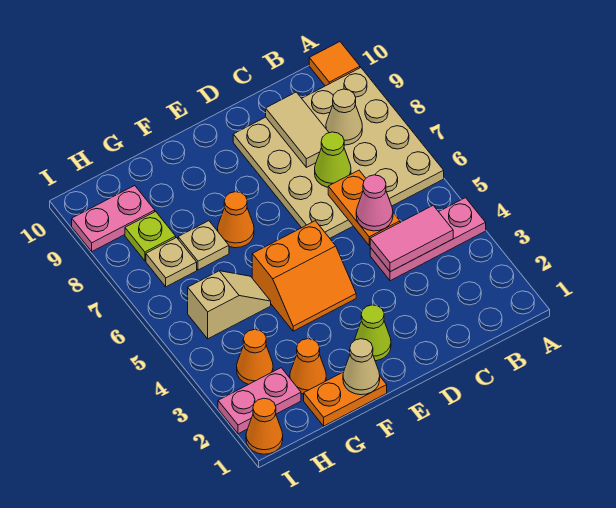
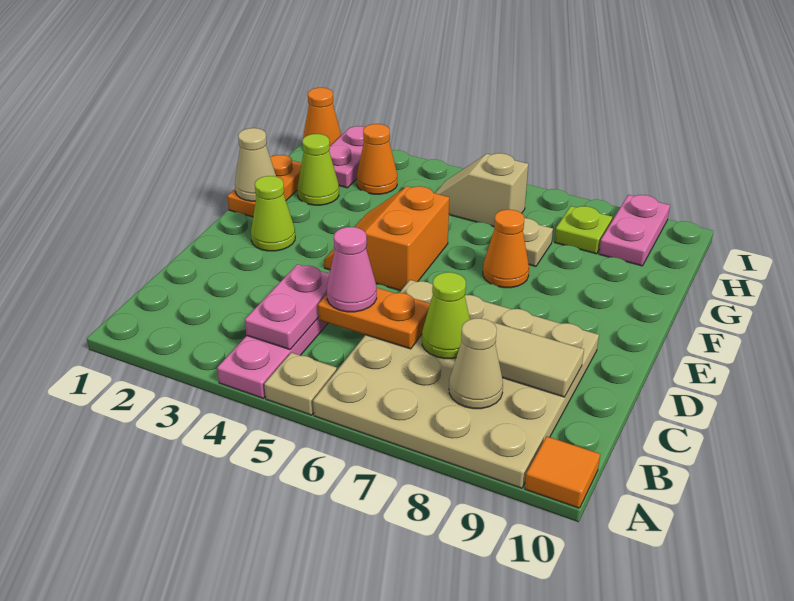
pink tile B4:C4 level 2 -> pink plate B4:C4 level 2
orange cone G2 level 1 -> lime cone G2 level 1
tan slope G5:H5 level 1 top H -> tan slope H5:H6 level 1 top 6
tan plate H7 level 1 -> tan plate A5 level 1

